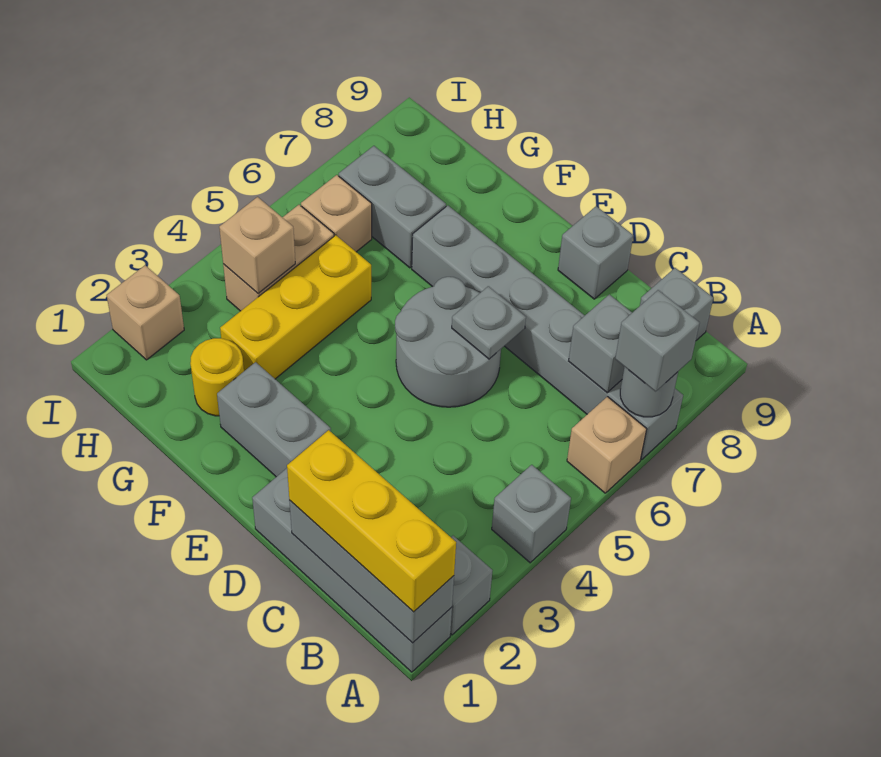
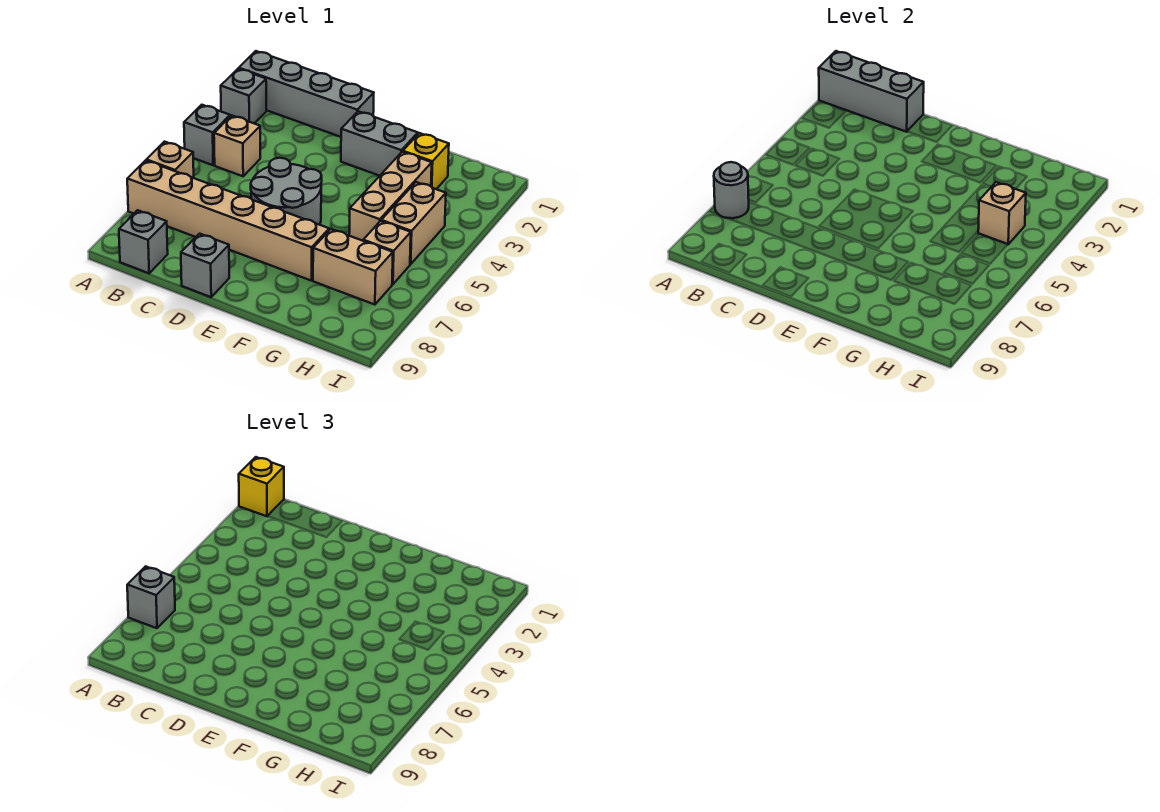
yellow brick A1:C1 level 3 -> yellow brick A1 level 3
grey brick A7:F7 level 1 -> tan brick A7:F7 level 1
grey brick B7 level 2 -> none
grey plate D6 level 2 -> none
yellow round brick G2 level 1 -> yellow brick G2 level 1
yellow brick G3:G5 level 1 -> tan brick G3:G5 level 1
grey brick G7:H7 level 1 -> tan brick G7:H7 level 1
tan brick I2 level 1 -> tan brick B4 level 1

